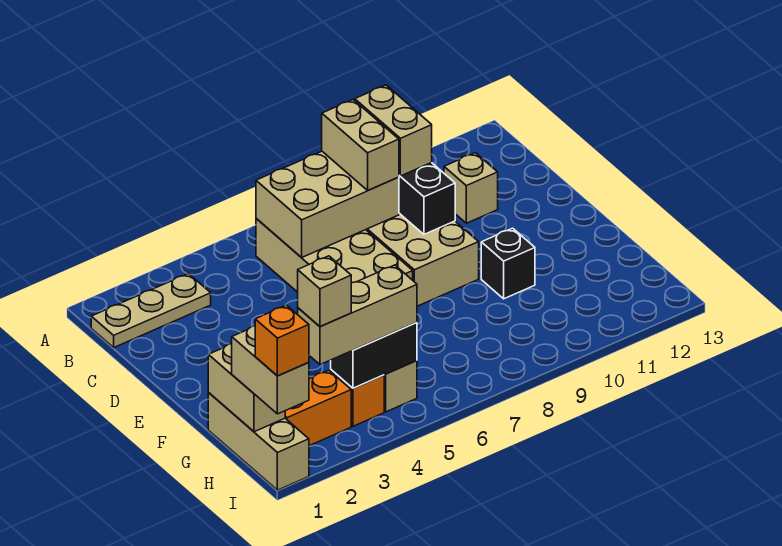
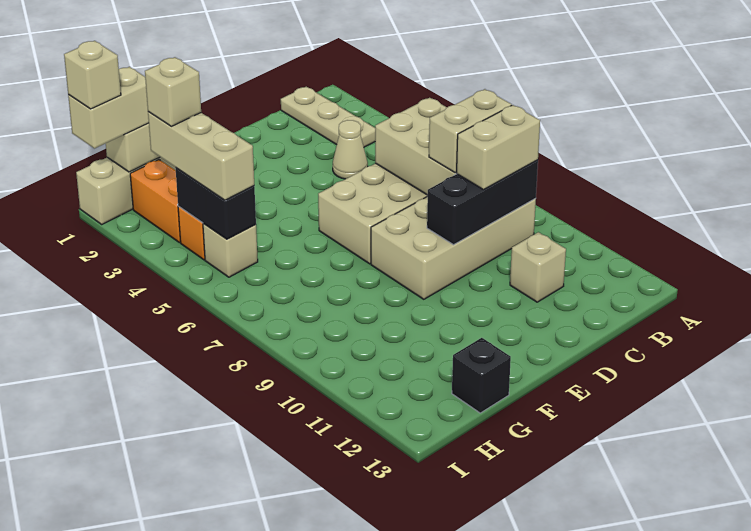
none -> tan cone C4 level 1
black brick F10 level 1 -> black brick G13 level 1
orange brick I1 level 4 -> tan brick I1 level 4

